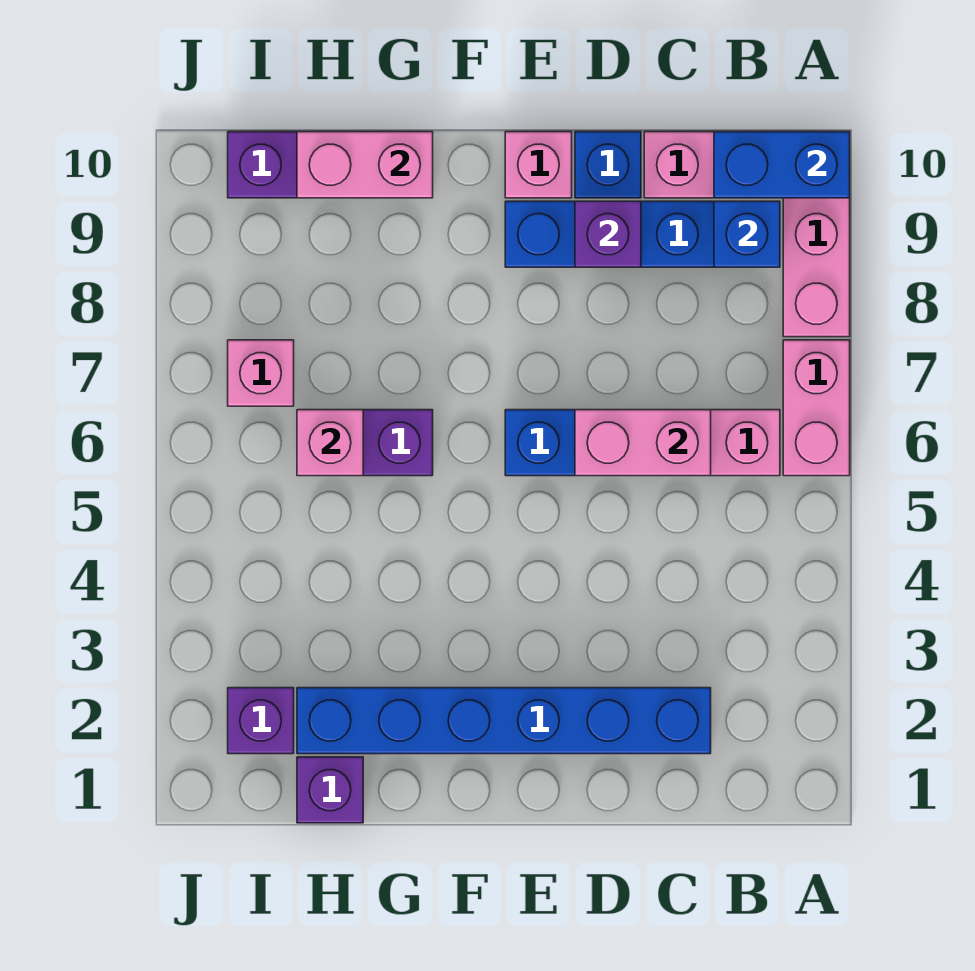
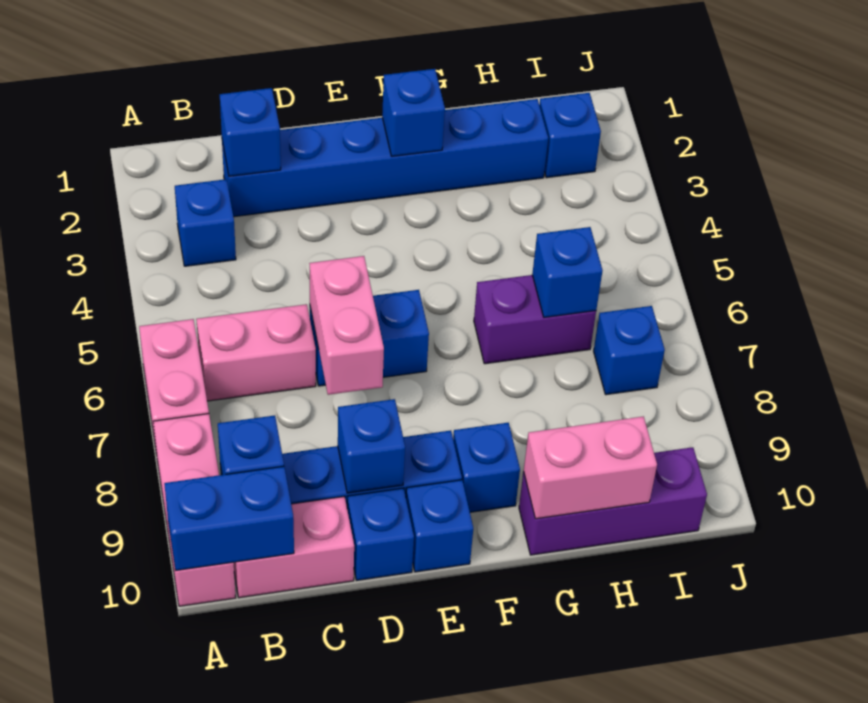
none -> blue brick B3 level 1
none -> blue brick C2 level 2
pink brick C6:D6 level 2 -> pink brick D6:D7 level 2
purple brick D9 level 2 -> blue brick D9 level 2
pink brick E10 level 1 -> blue brick E10 level 1
none -> blue brick F2 level 2
none -> blue brick F9 level 1
purple brick H1 level 1 -> none
pink brick H6 level 2 -> blue brick H6 level 2
purple brick I2 level 1 -> blue brick I2 level 1
pink brick I7 level 1 -> blue brick I7 level 1

